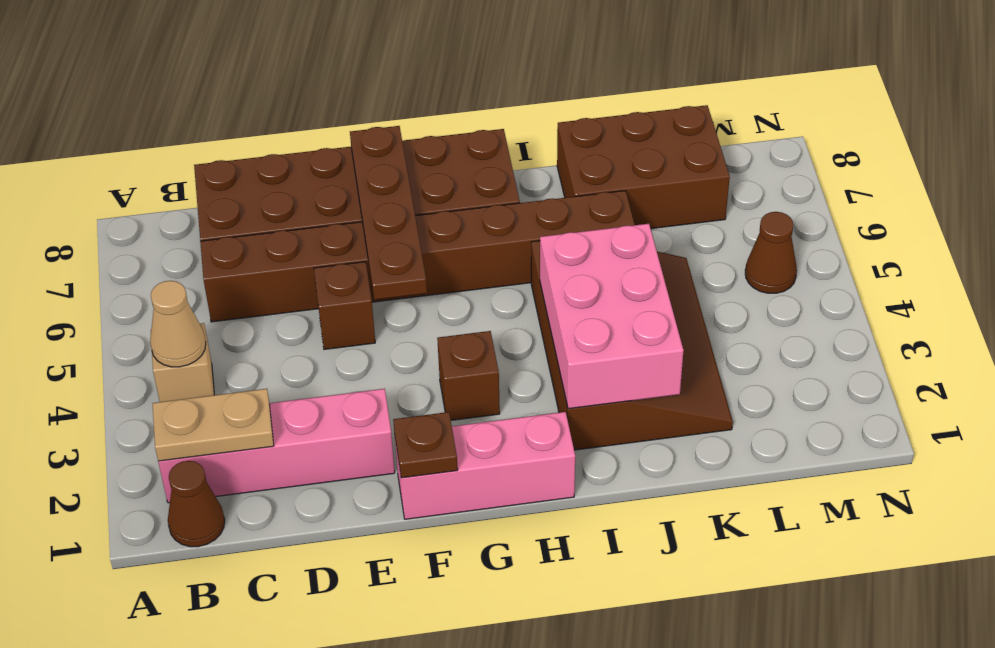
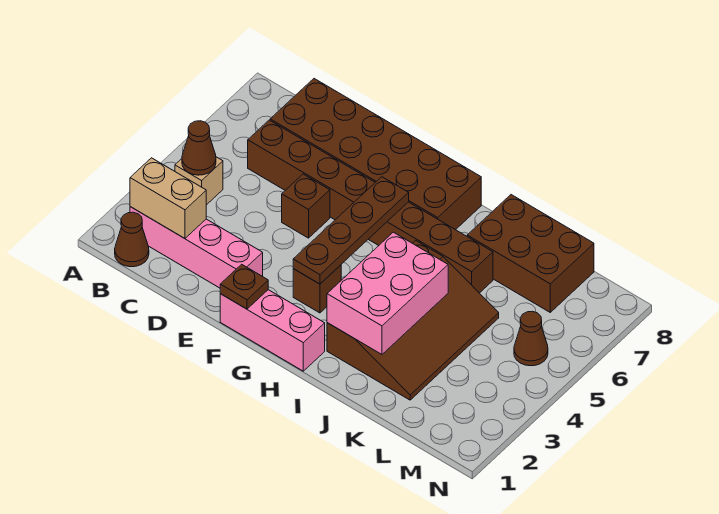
tan plate B2:C2 level 2 -> tan brick B2:C2 level 2
tan cone B4 level 2 -> brown cone B4 level 2
brown plate F5:F8 level 2 -> brown plate G3:G6 level 2

